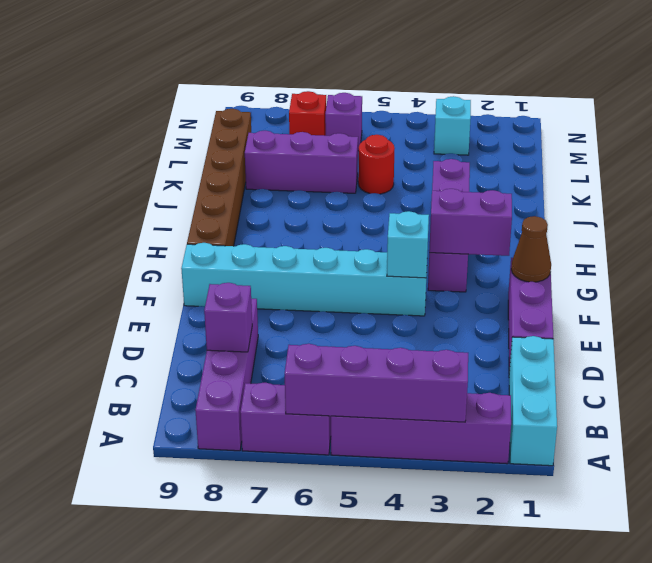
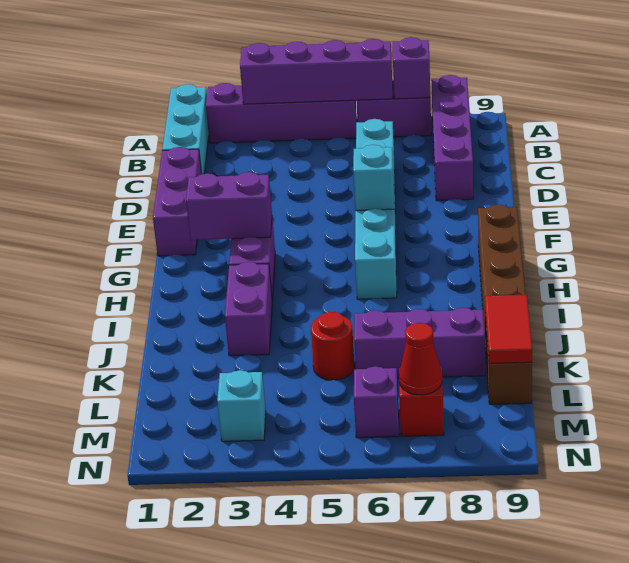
purple brick C8 level 2 -> purple brick A7 level 2
brown cone F1 level 2 -> none
cyan brick F4:F9 level 1 -> cyan brick C6:H6 level 1
cyan brick F4 level 2 -> cyan brick F6 level 2
none -> red tile K9:L9 level 2
none -> red cone M7 level 2

